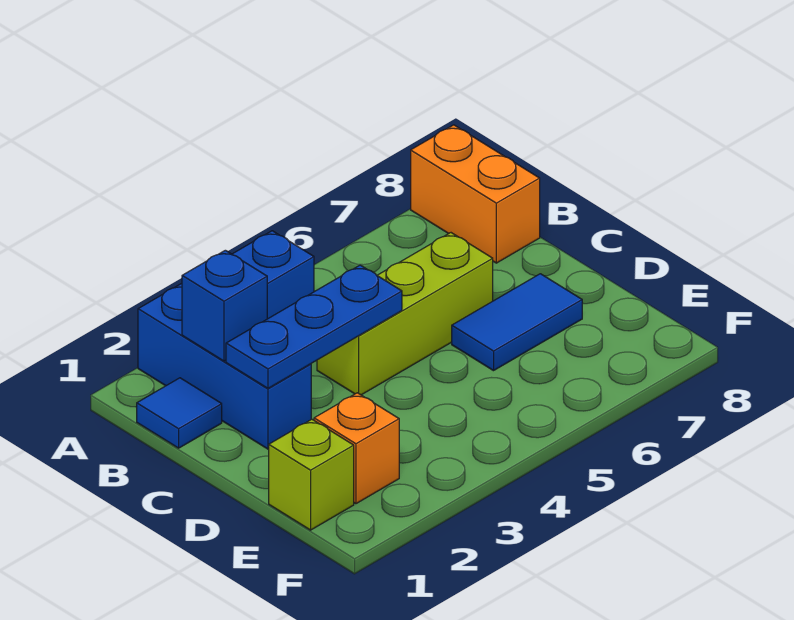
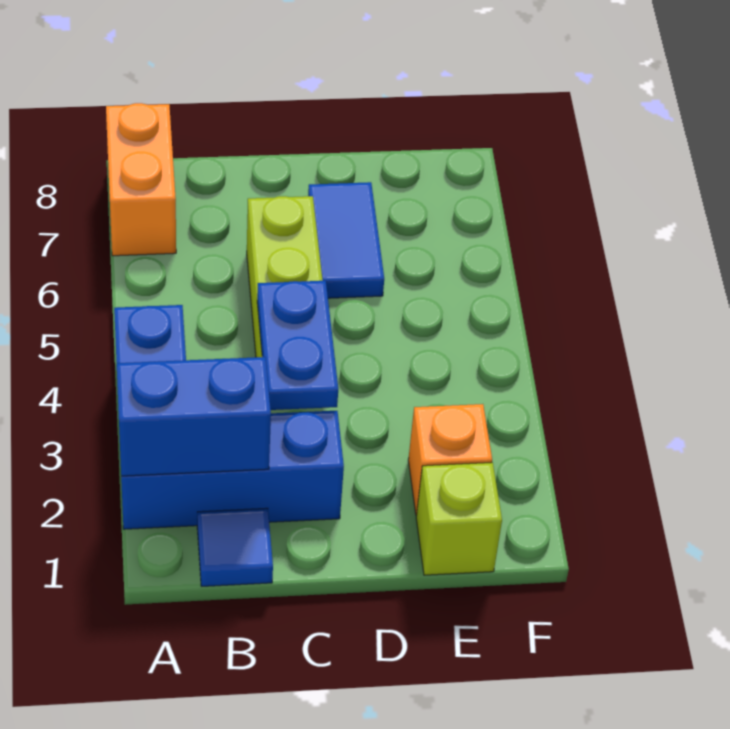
orange brick A8:B8 level 1 -> orange brick A7:A8 level 1
blue brick B2 level 2 -> blue brick A2:B2 level 2
blue plate C2:C4 level 2 -> blue plate C3:C4 level 2

